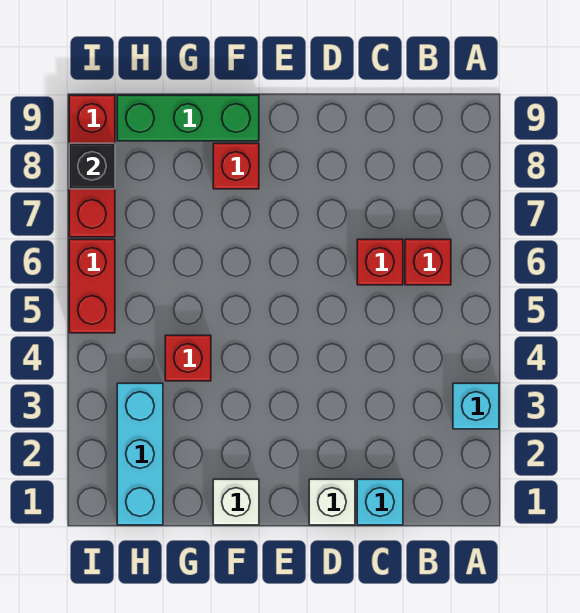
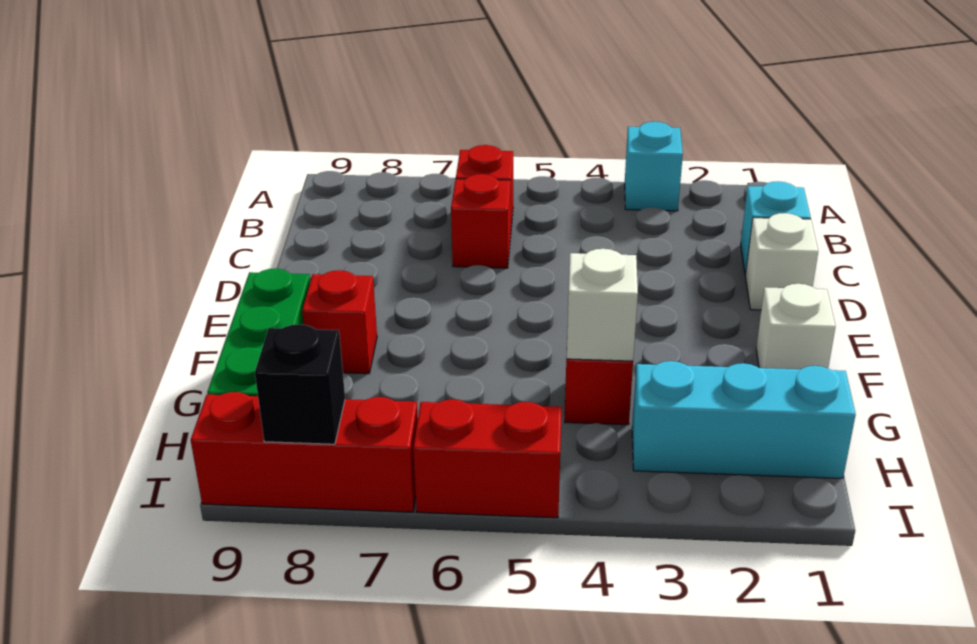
none -> white brick G4 level 2

